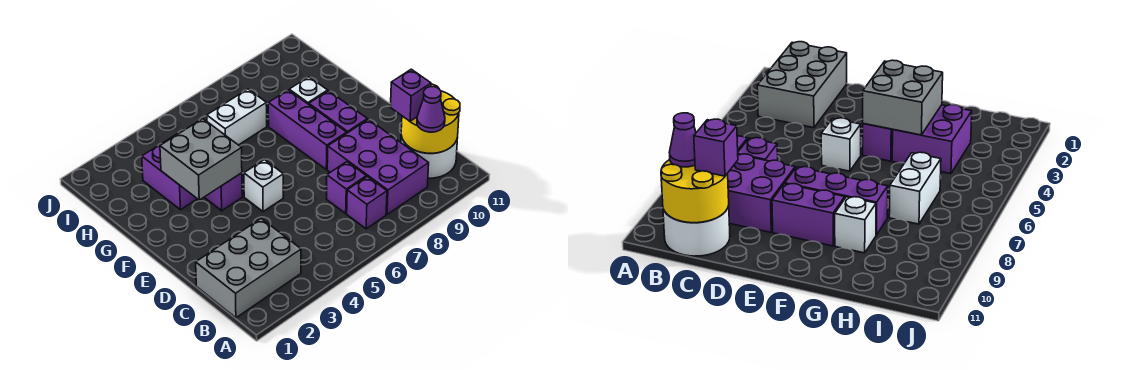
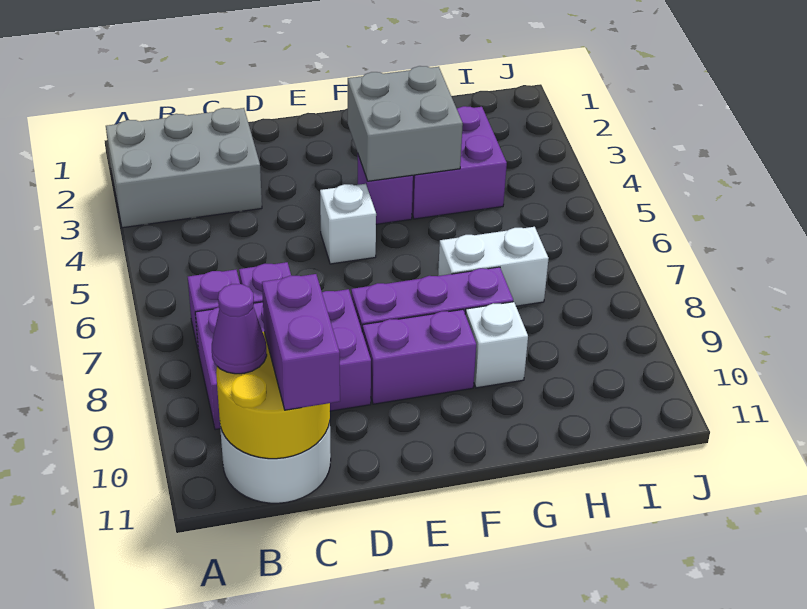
grey brick B1:C3 level 1 -> grey brick A2:C3 level 1
purple brick C10 level 3 -> purple brick C10:C11 level 3
white brick H6:H7 level 1 -> white brick G7:H7 level 1

